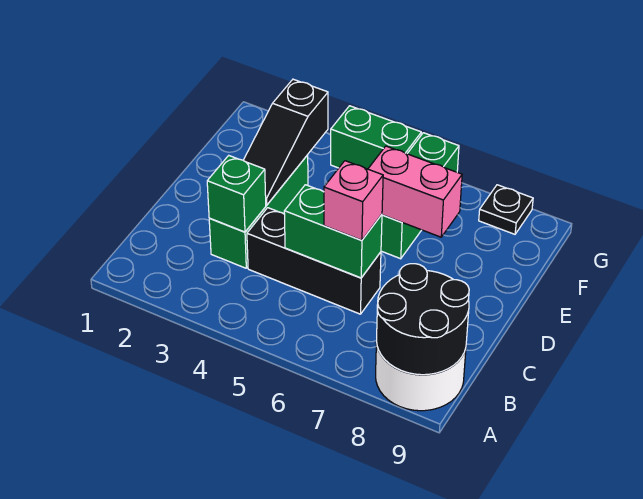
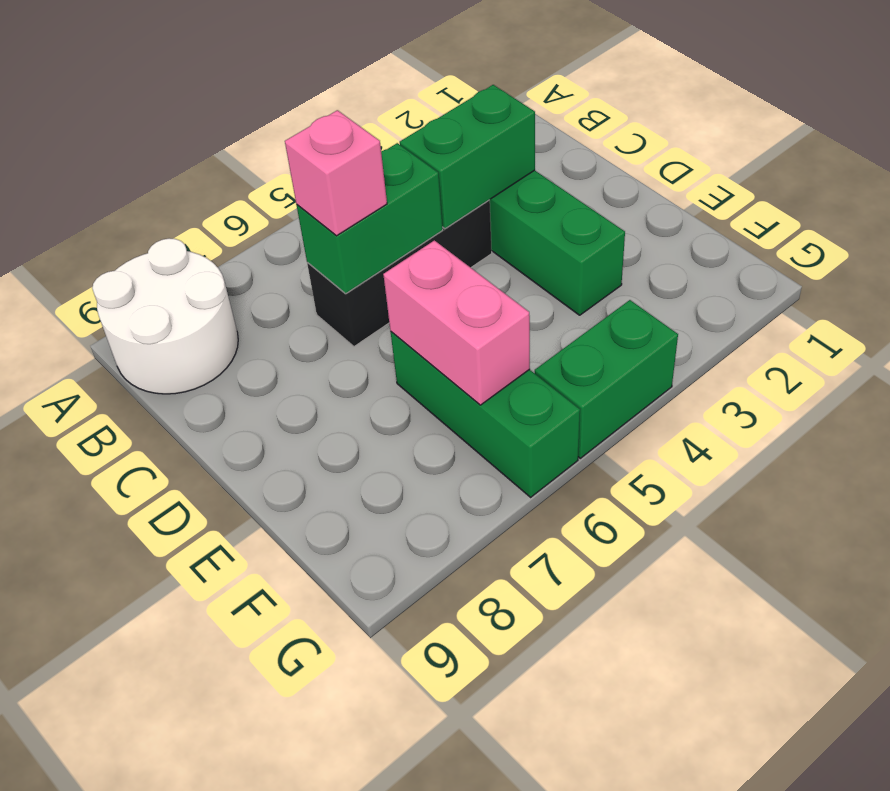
black round brick A8:B9 level 2 -> none
green brick C3 level 2 -> green brick C3:C4 level 2
black slope D3:F3 level 2 top F -> none
pink brick E6:E7 level 2 -> pink brick E6:F6 level 2
black plate G8 level 1 -> none

